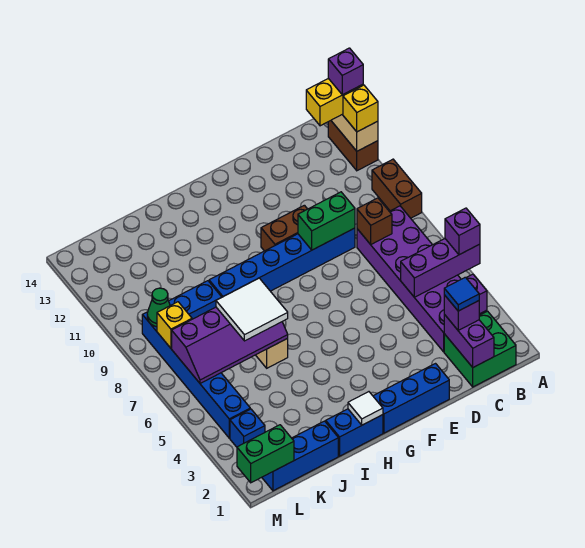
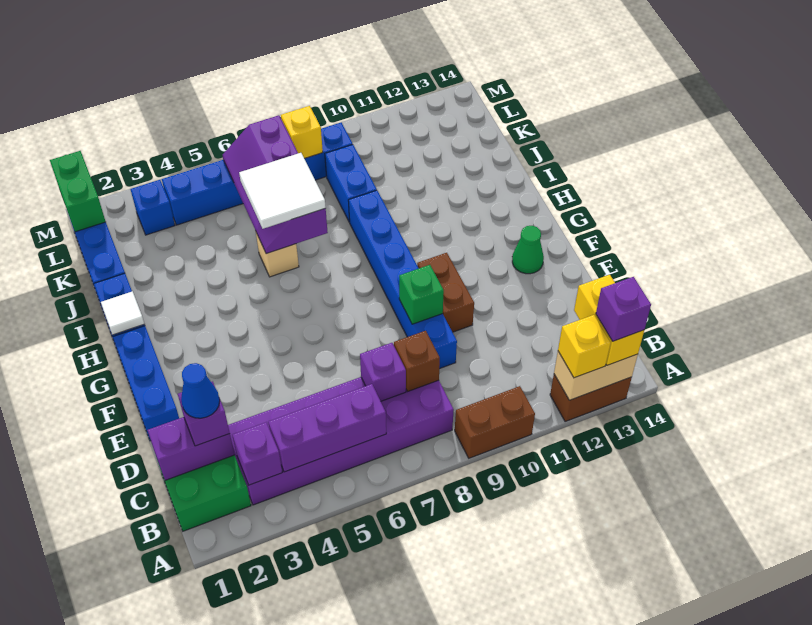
purple brick A5:C5 level 2 -> purple brick B4:B6 level 2
purple brick A5 level 3 -> purple brick C7 level 2
blue tile C2 level 4 -> blue cone C2 level 4
green brick D9:E9 level 2 -> green brick E9 level 2
green cone L9 level 2 -> green cone F13 level 1

